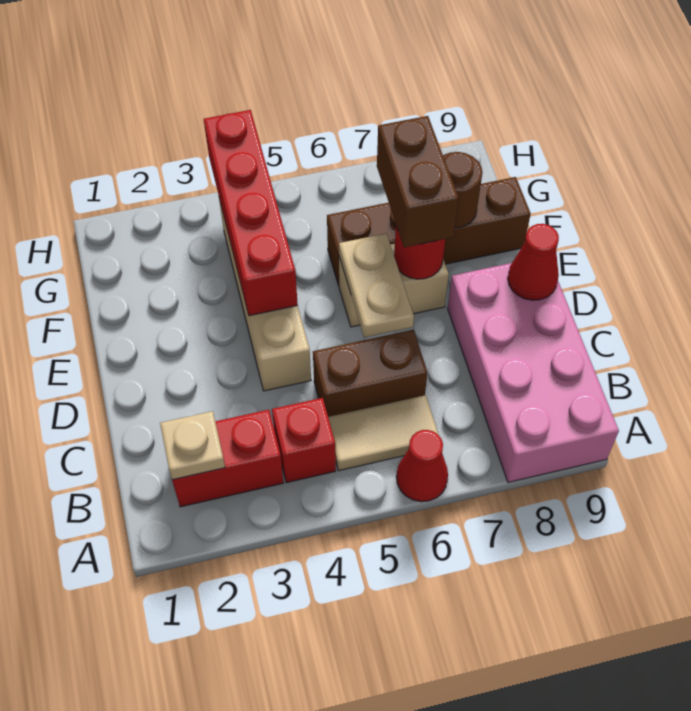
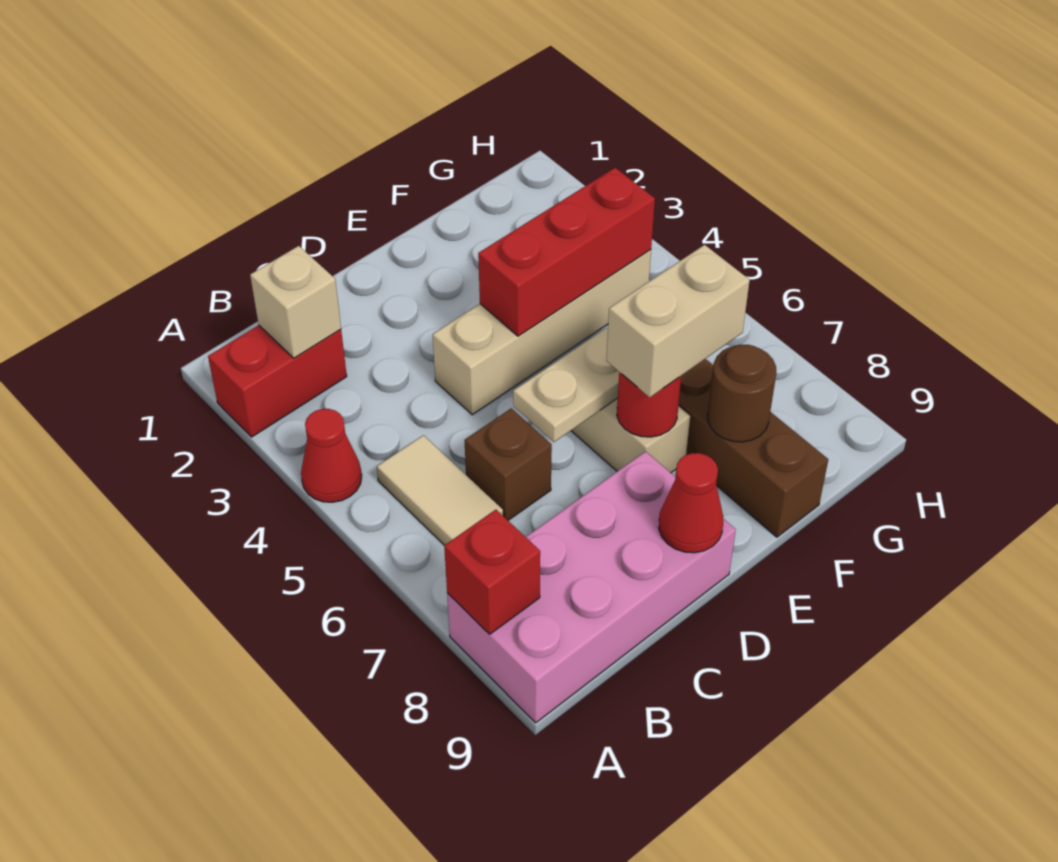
red cone A6 level 1 -> red cone A4 level 1
red brick B2:B3 level 1 -> red brick A2:B2 level 1
tan plate B2 level 2 -> tan brick B2 level 2
red brick B4 level 1 -> red brick A8 level 2
brown brick C5:C6 level 1 -> brown brick C6 level 1
red brick E4:H4 level 2 -> red brick E4:G4 level 2
brown brick E7:F7 level 3 -> tan brick E7:F7 level 3

